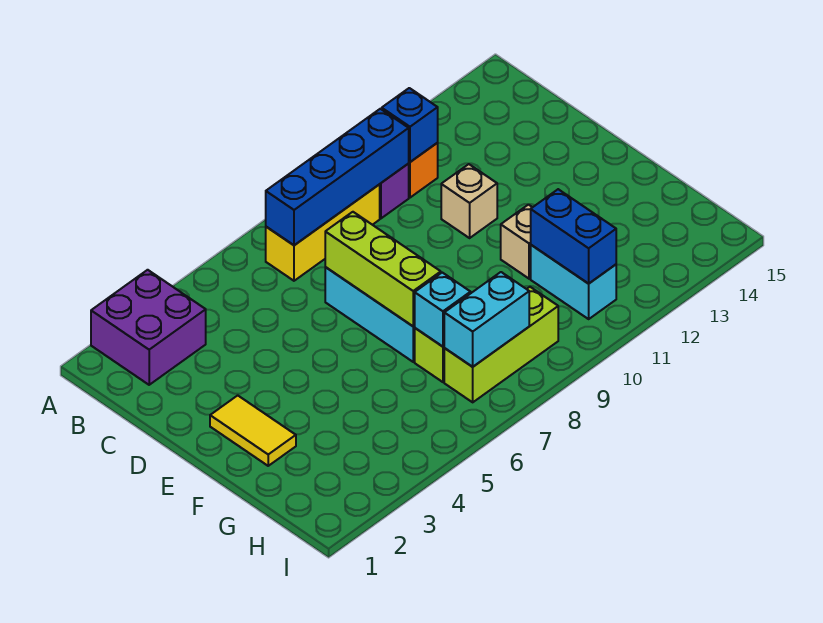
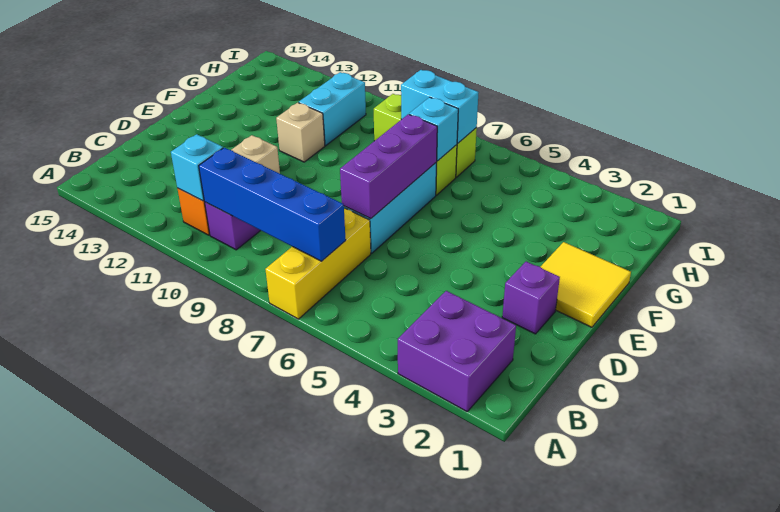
yellow brick B7:B9 level 1 -> yellow brick A7:C7 level 1
blue brick B11 level 2 -> cyan brick B11 level 2
none -> purple brick D2 level 1
lime brick D7:F7 level 2 -> purple brick D7:F7 level 2
yellow tile E2:F2 level 1 -> yellow tile E1:F2 level 1
blue brick G11:H11 level 2 -> none

